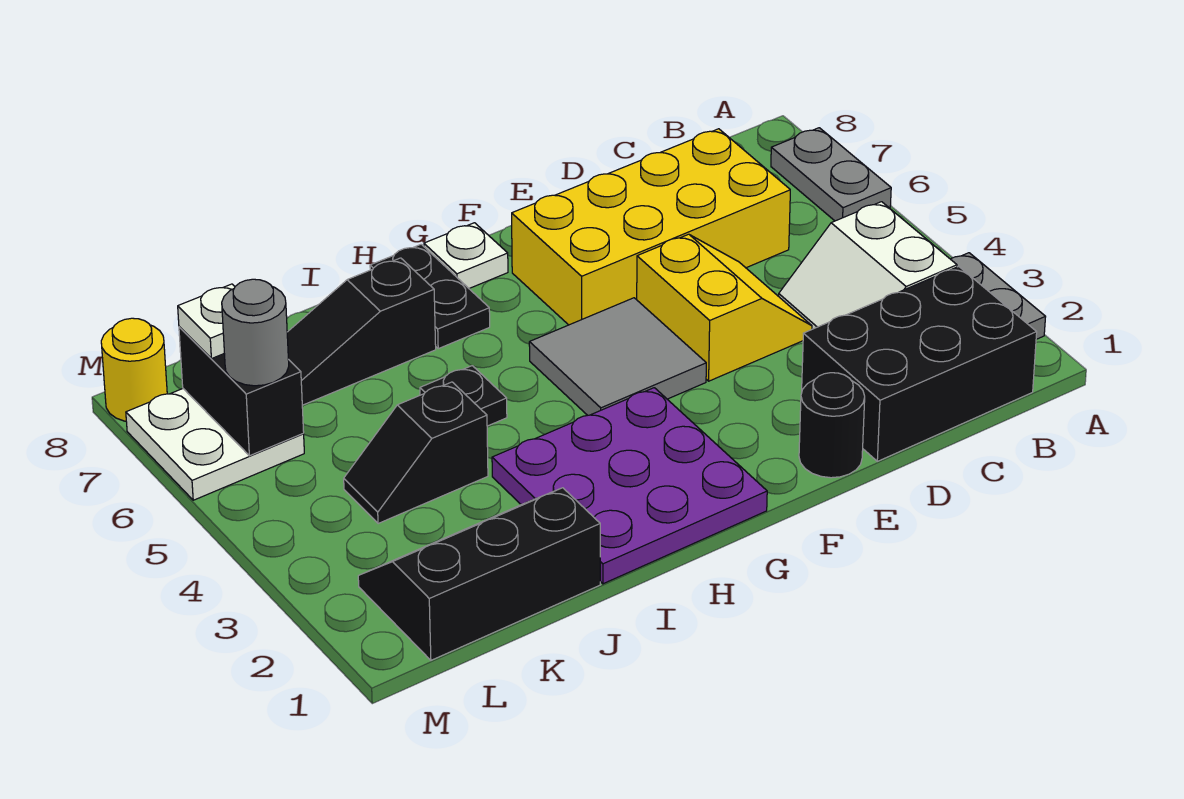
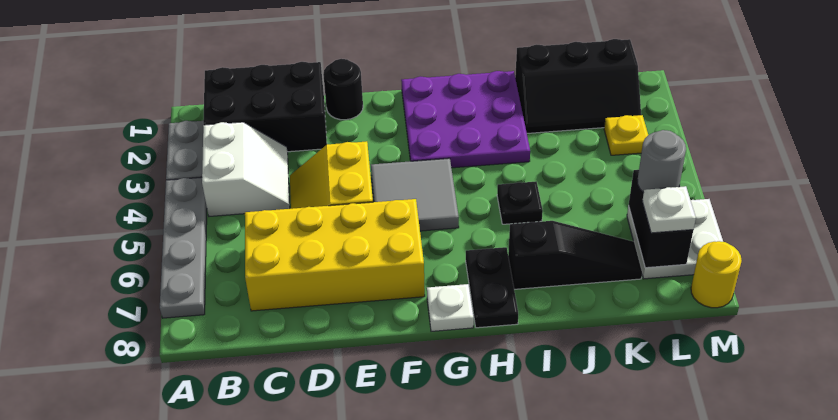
grey plate A6:A7 level 1 -> grey plate A4:A7 level 1
black slope J4:K4 level 1 top J -> none
none -> yellow plate L3 level 1

